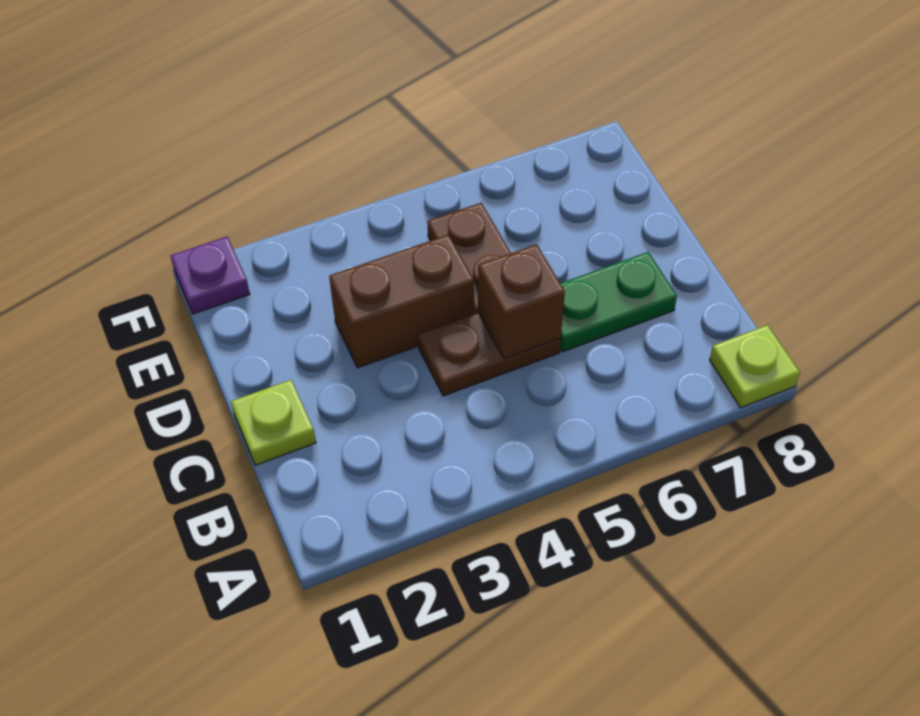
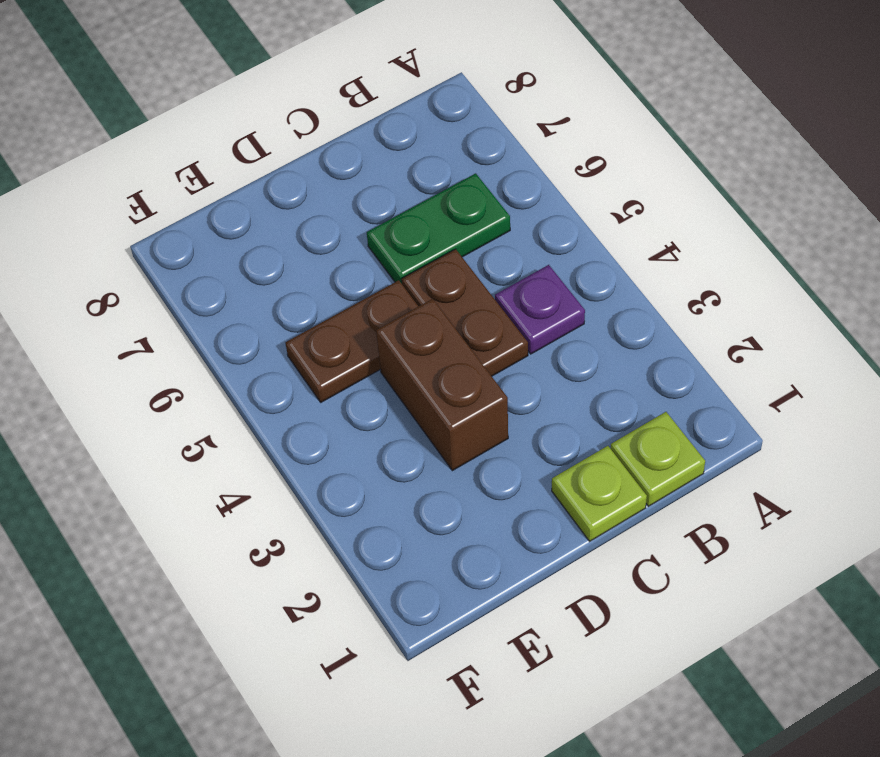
lime plate A8 level 1 -> lime plate B1 level 1
brown brick C5 level 2 -> none
green plate C6:C7 level 1 -> green plate B6:C6 level 1
purple plate F1 level 1 -> purple plate B4 level 1

